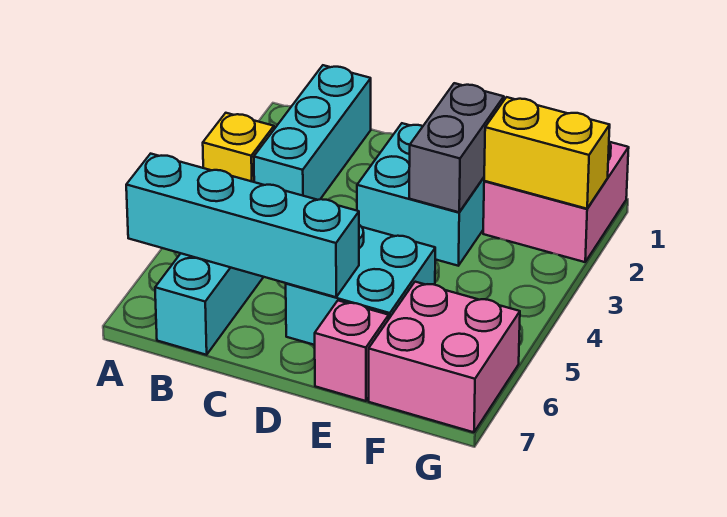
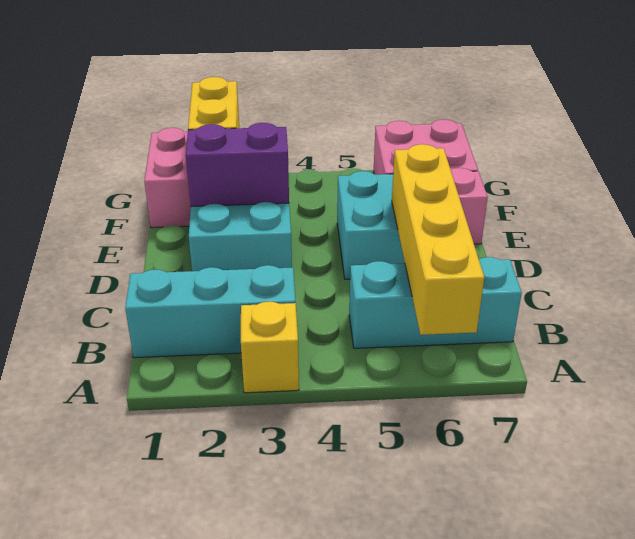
cyan brick A6:D6 level 2 -> yellow brick A6:D6 level 2
grey brick E2:E3 level 2 -> purple brick E2:E3 level 2

